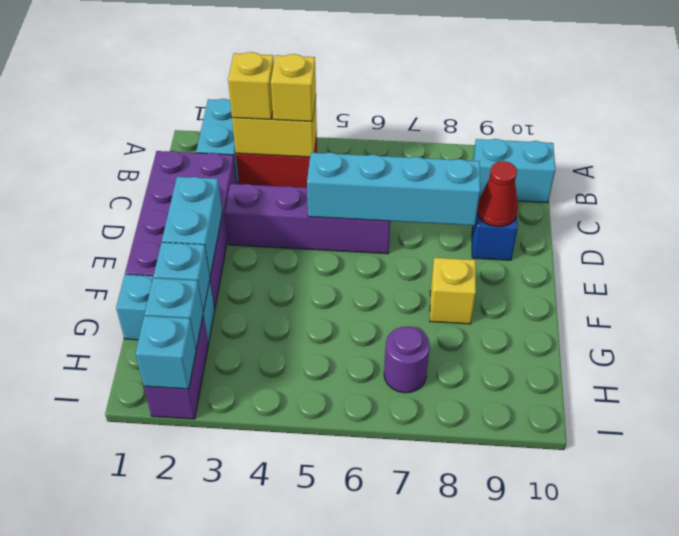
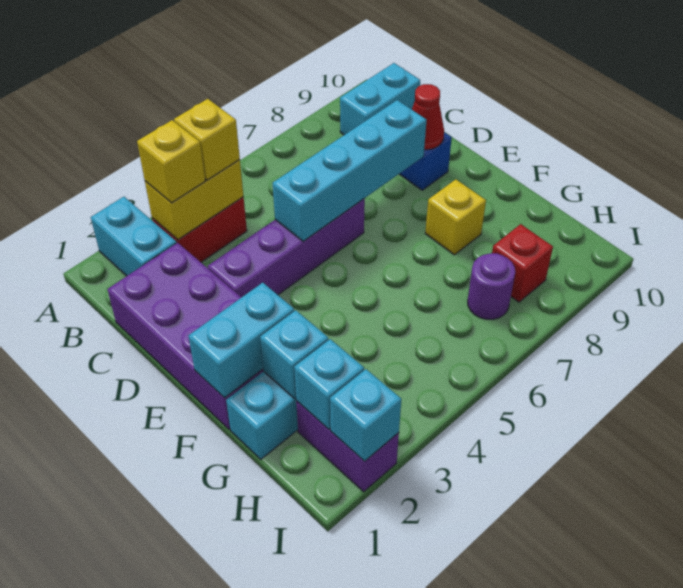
cyan brick E2:F2 level 2 -> cyan brick F1:F2 level 2
none -> red brick H8 level 1

